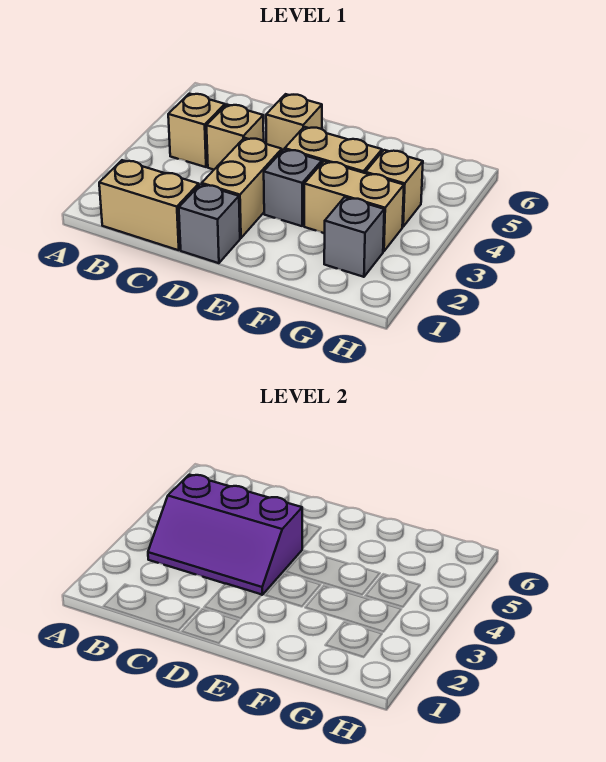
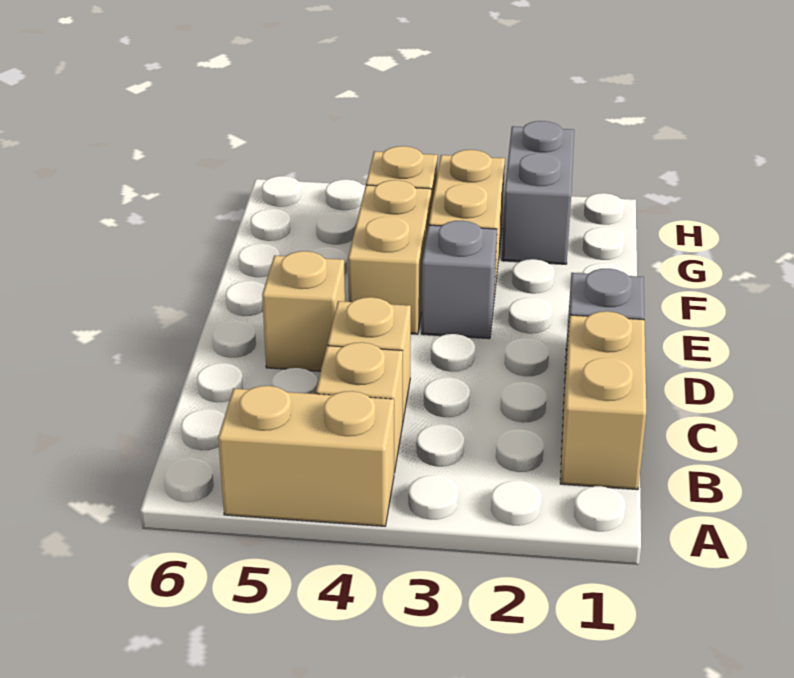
purple slope B3:D4 level 2 top 4 -> none
tan brick D2:D3 level 1 -> tan brick A4:A5 level 1
grey brick G2 level 1 -> grey brick G2:H2 level 1

